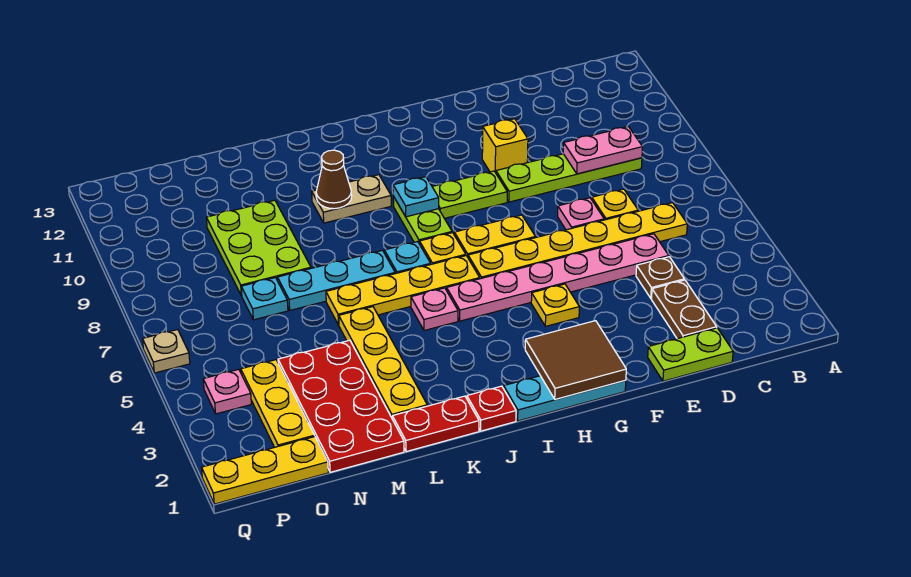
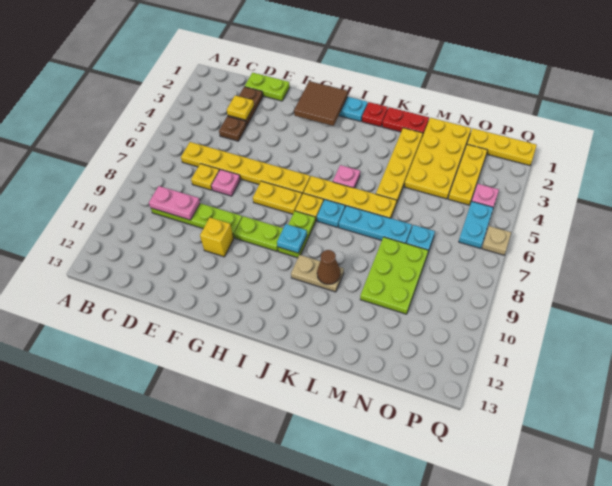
pink plate D5:I5 level 1 -> none
yellow plate G4 level 1 -> yellow plate D3 level 2
red plate M1:N4 level 1 -> yellow plate M1:N4 level 1
none -> cyan plate P5:P6 level 1

